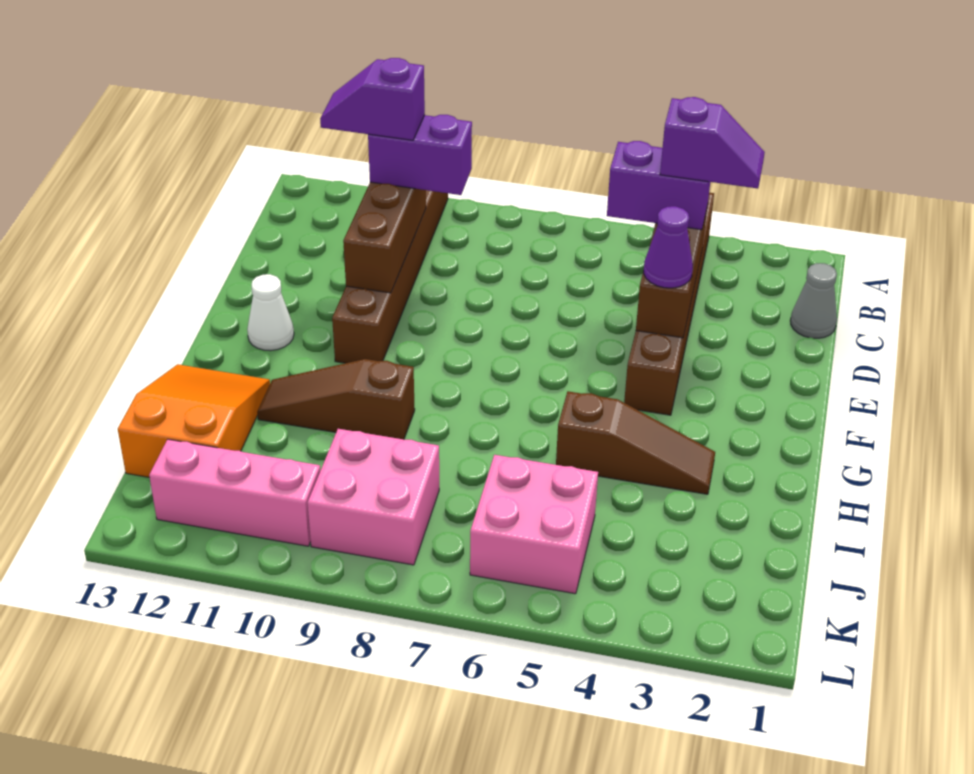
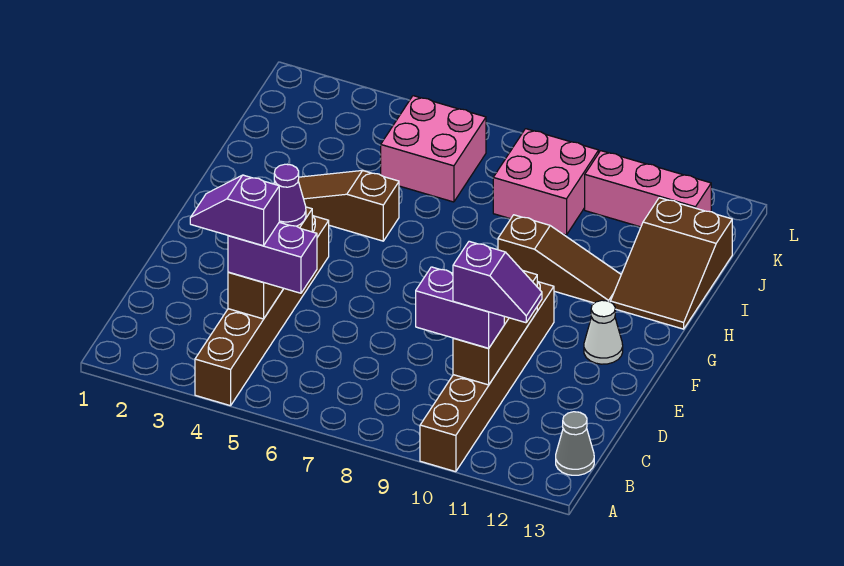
grey cone C1 level 1 -> grey cone B13 level 1
orange slope H12:J13 level 1 top J -> brown slope H12:J13 level 1 top J

